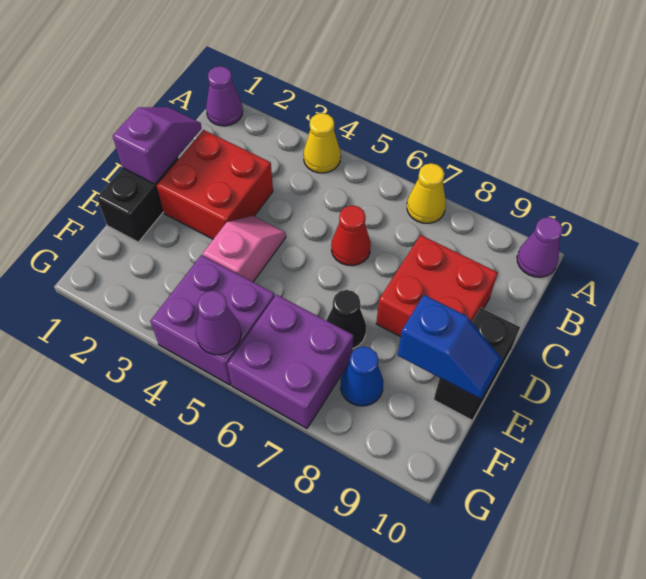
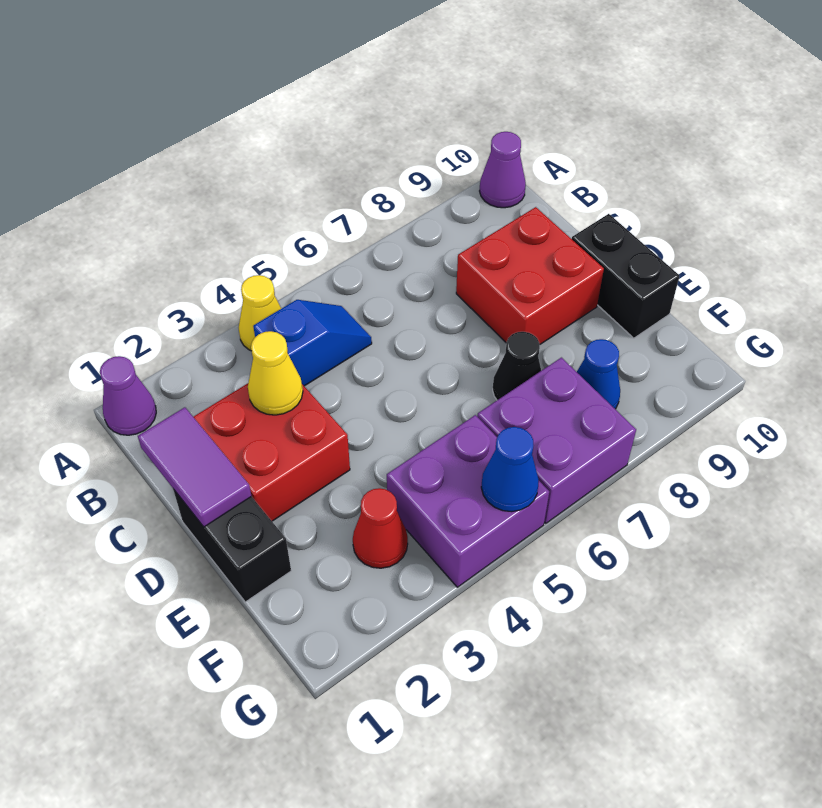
yellow cone A7 level 1 -> yellow cone C3 level 2
purple slope C1:D1 level 2 top D -> purple tile C1:D1 level 2
red cone C6 level 1 -> red cone F3 level 1
pink slope D4:E4 level 1 top E -> none
blue slope E9:E10 level 2 top 9 -> blue slope B4:B5 level 1 top 4
purple cone G5 level 2 -> blue cone G5 level 2

